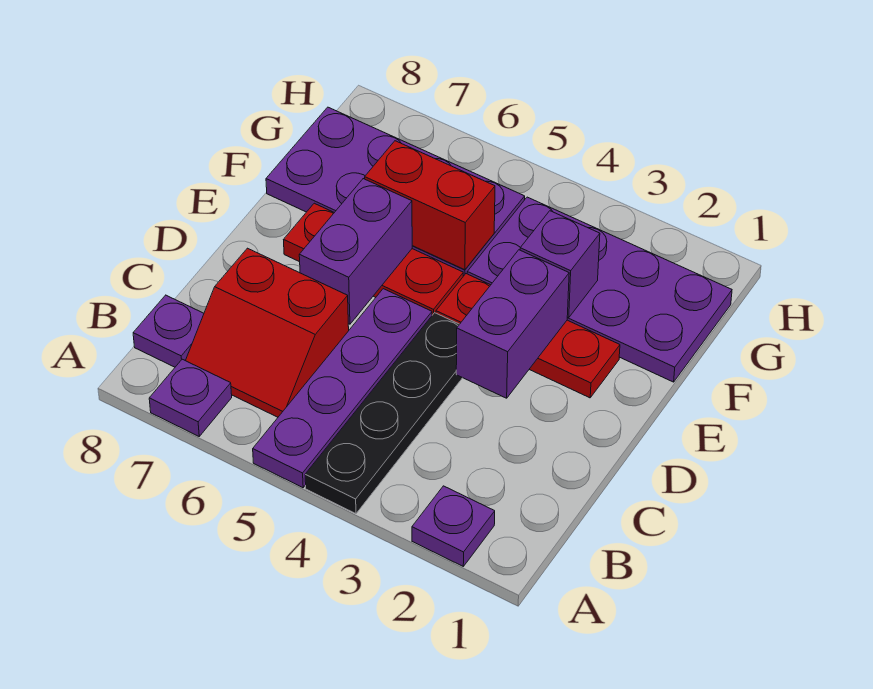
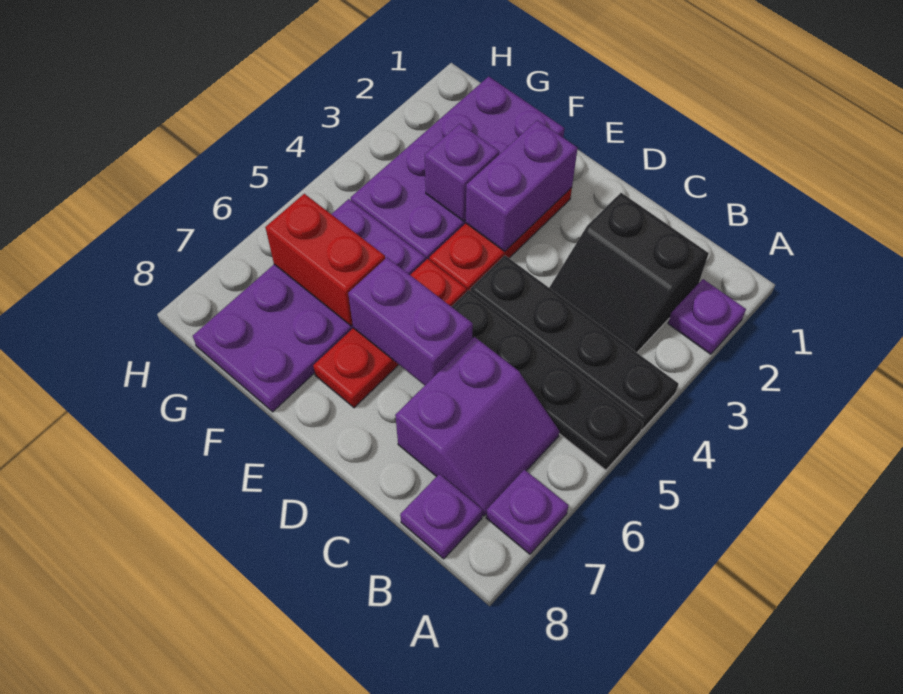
purple plate A5:D5 level 1 -> black plate A5:D5 level 1
none -> black slope B2:C3 level 1 top 2
red slope B6:C7 level 1 top C -> purple slope B6:C7 level 1 top C
purple brick D3:E3 level 2 -> purple brick E2:E3 level 2
red brick F5:F6 level 2 -> red brick F6:G6 level 2

